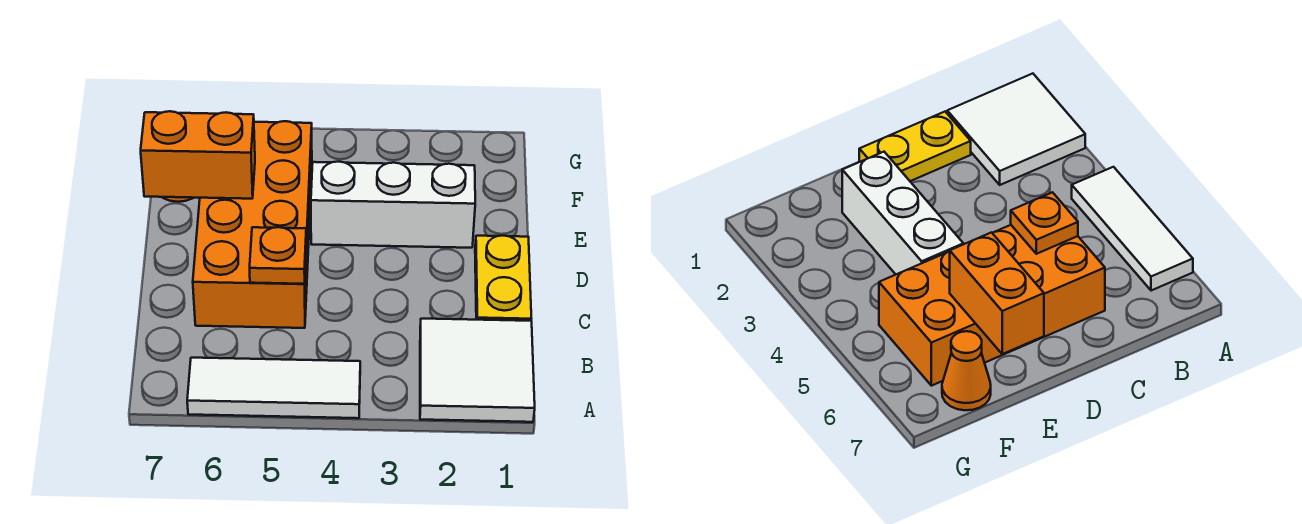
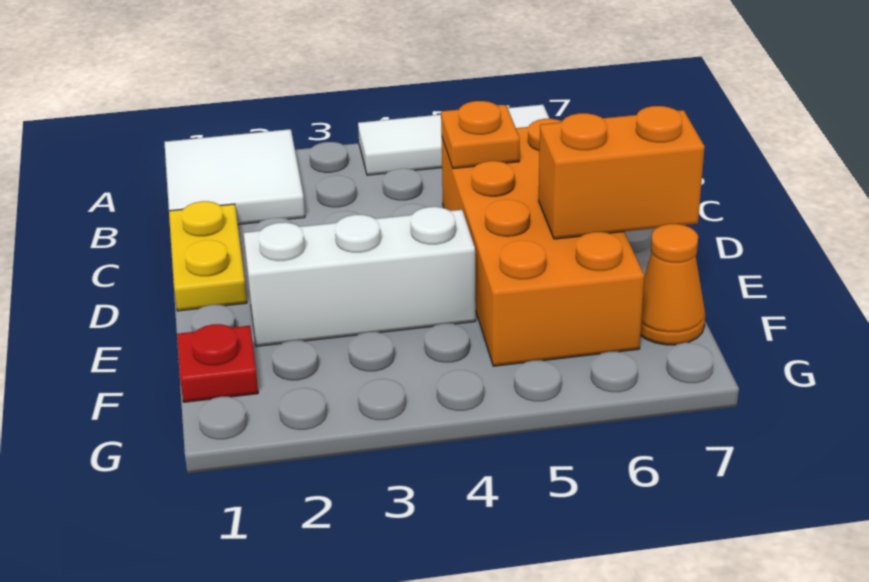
none -> red plate F1 level 1

